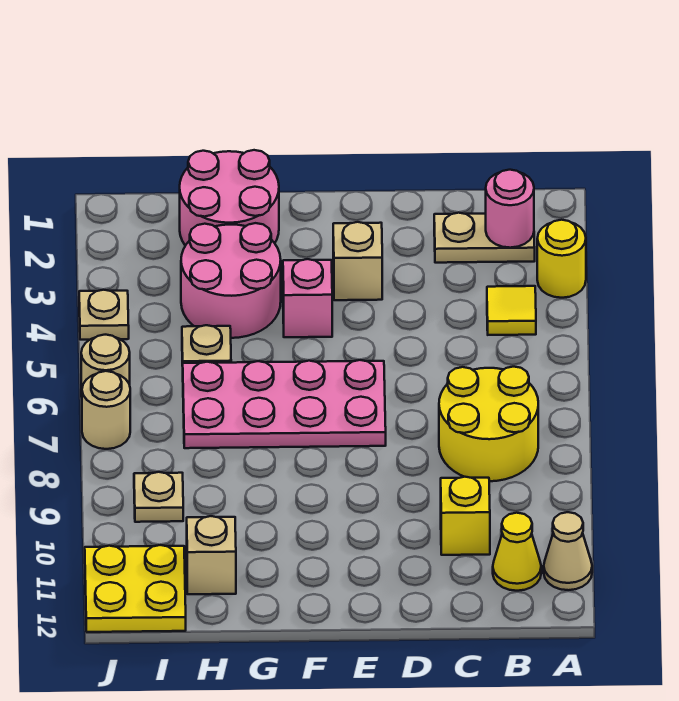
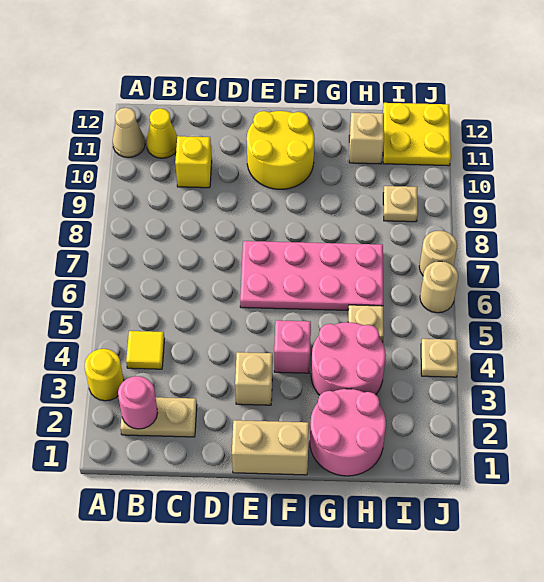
yellow round brick B7:C8 level 1 -> yellow round brick E10:F11 level 1
none -> tan brick E1:F1 level 1

